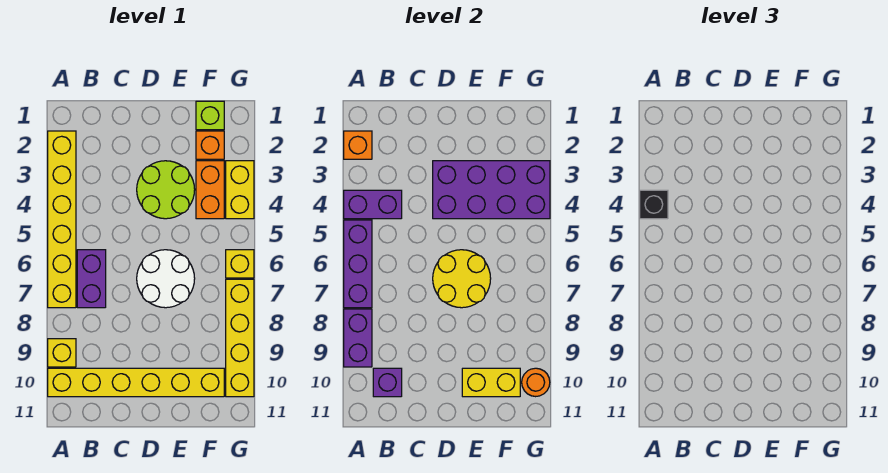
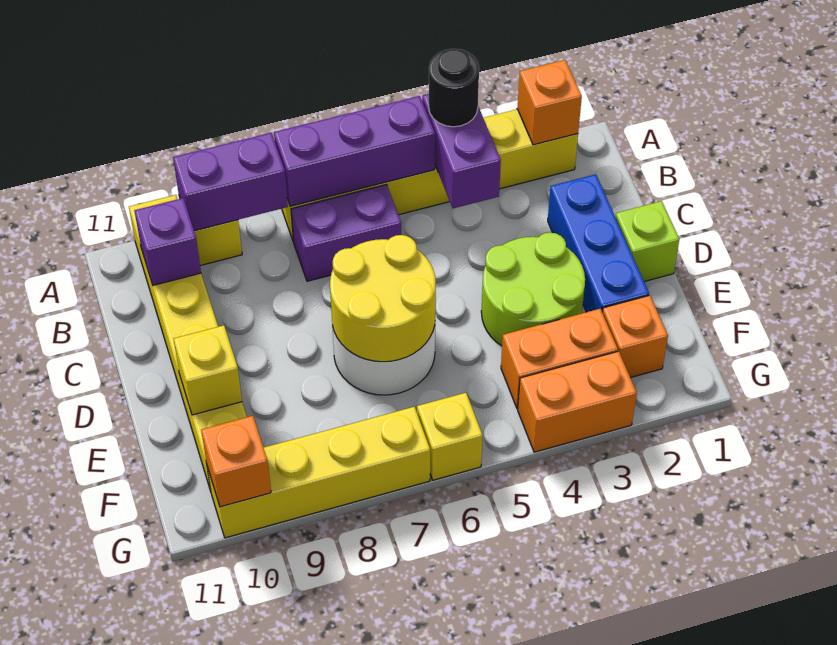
black brick A4 level 3 -> black round brick A4 level 3
none -> blue brick C2:E2 level 1
purple brick D3:G4 level 2 -> none
yellow brick E10:F10 level 2 -> yellow brick E10 level 2
lime brick F1 level 1 -> lime brick D1 level 1
yellow brick G3:G4 level 1 -> orange brick G3:G4 level 1
orange round brick G10 level 2 -> orange brick G10 level 2

